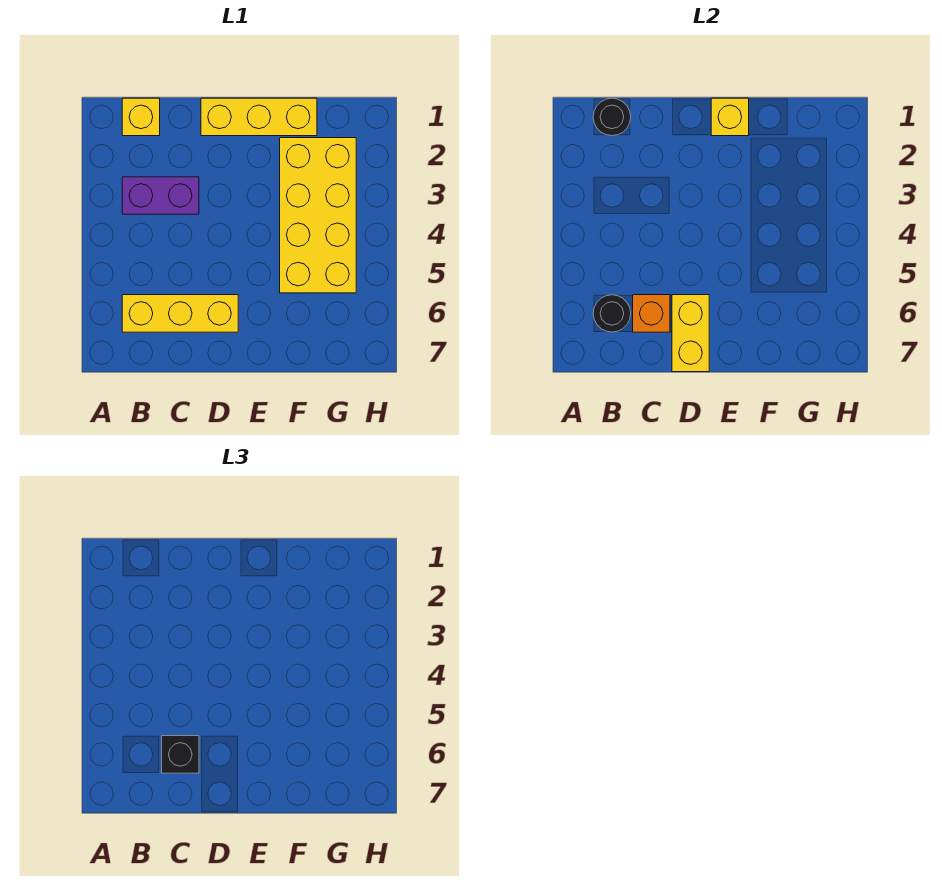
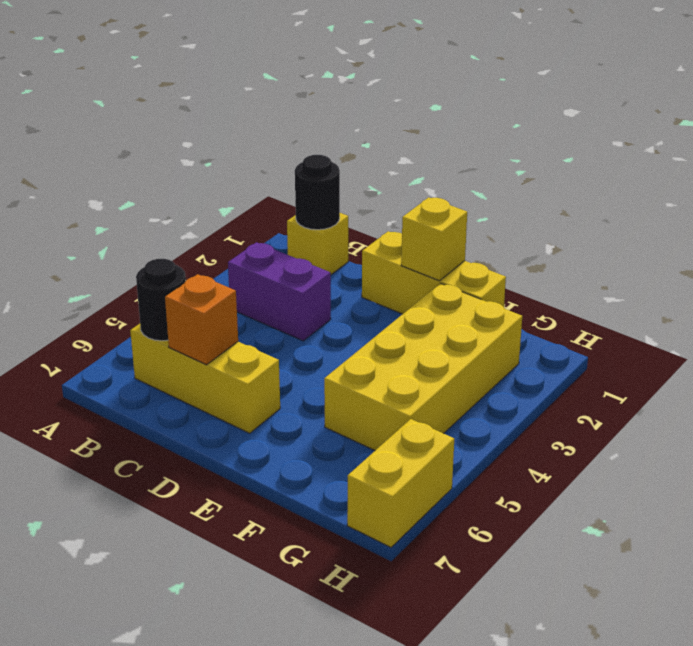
black brick C6 level 3 -> none
yellow brick D6:D7 level 2 -> yellow brick H6:H7 level 1

